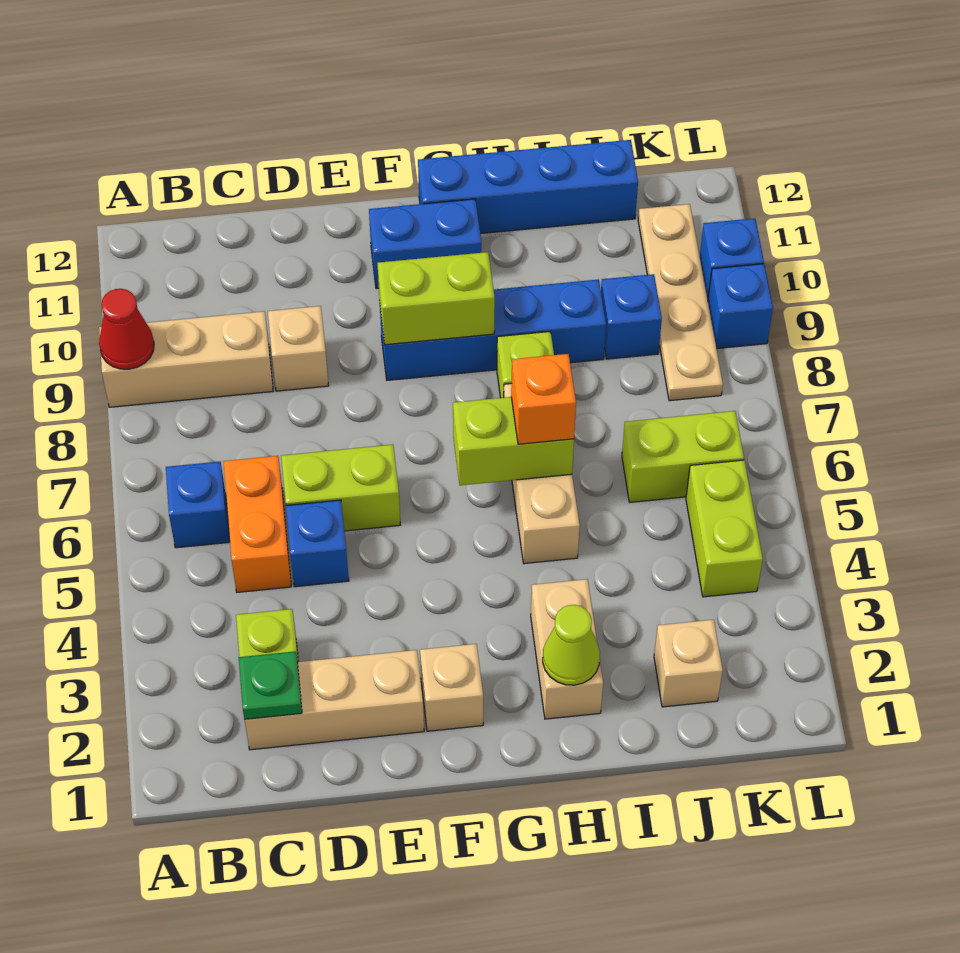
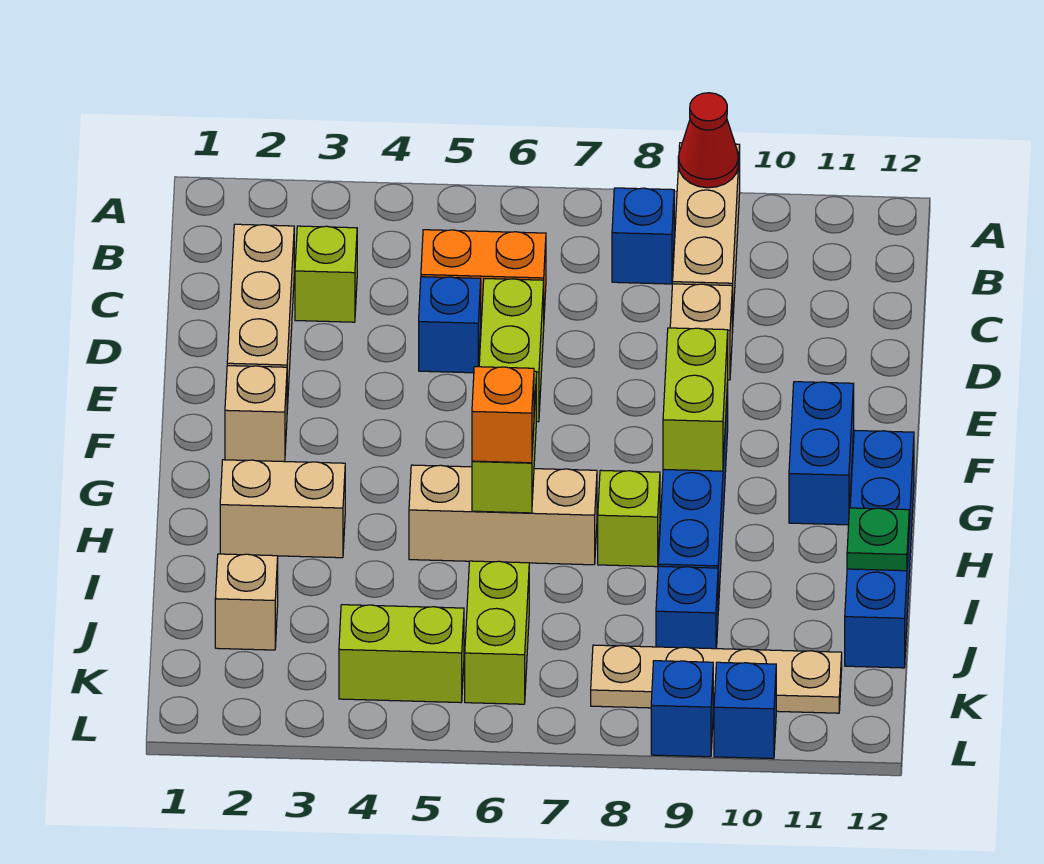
blue brick B6 level 1 -> blue brick B8 level 1
green plate C2 level 2 -> green plate I12 level 2
lime cone H2 level 2 -> none

